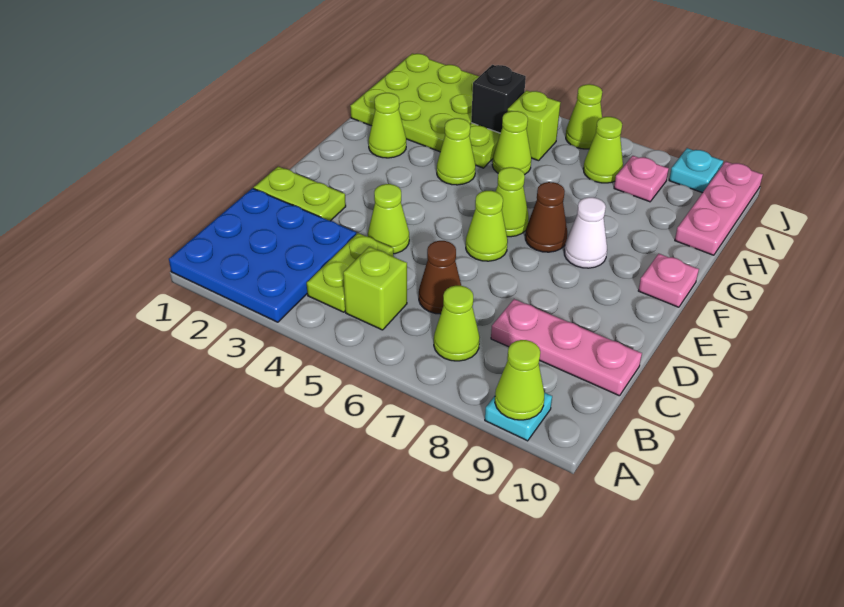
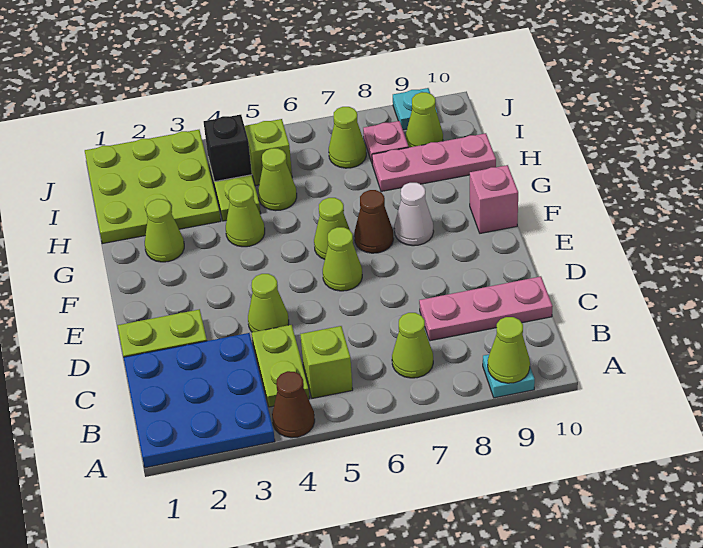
brown cone C6 level 1 -> brown cone A4 level 1
pink plate F10 level 1 -> pink brick F10 level 1
pink plate H10:J10 level 1 -> pink plate H8:H10 level 1
lime cone J6 level 1 -> lime cone I9 level 1

